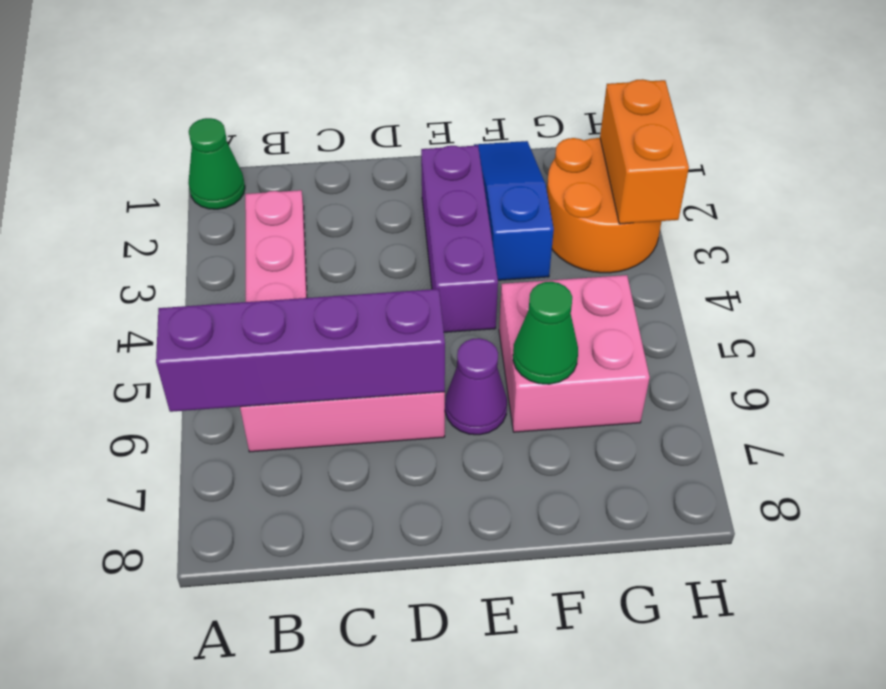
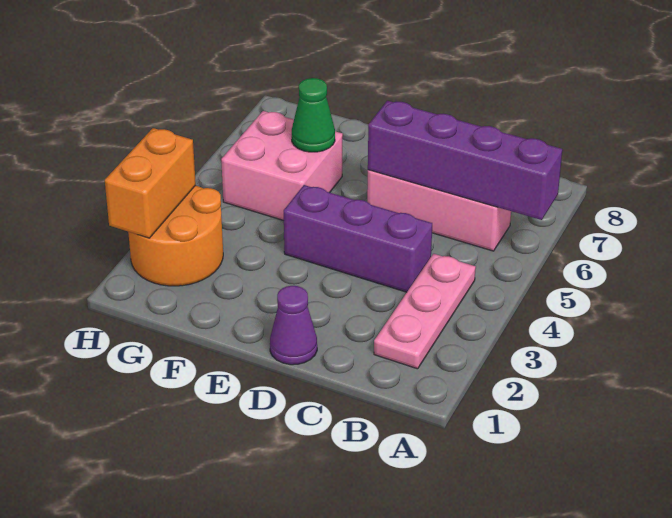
green cone A1 level 1 -> none
purple brick E2:E4 level 1 -> purple brick C4:E4 level 1
purple cone E6 level 1 -> purple cone D1 level 1
blue slope F1:F3 level 1 top 3 -> none

